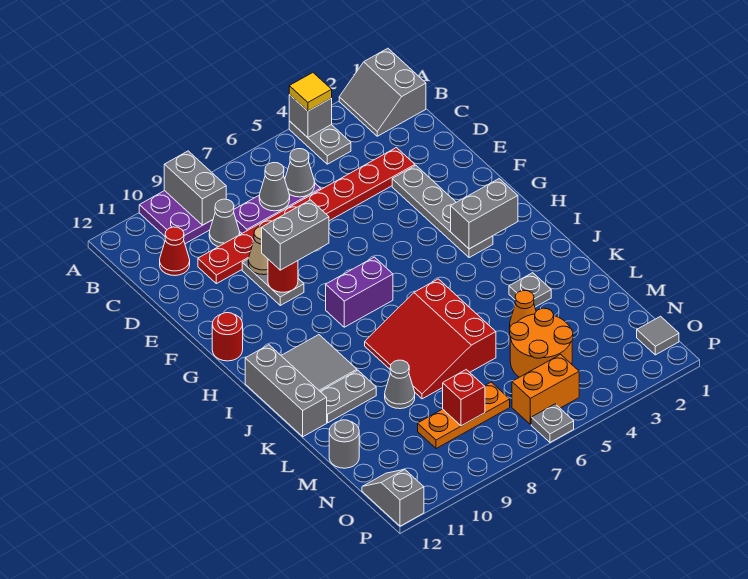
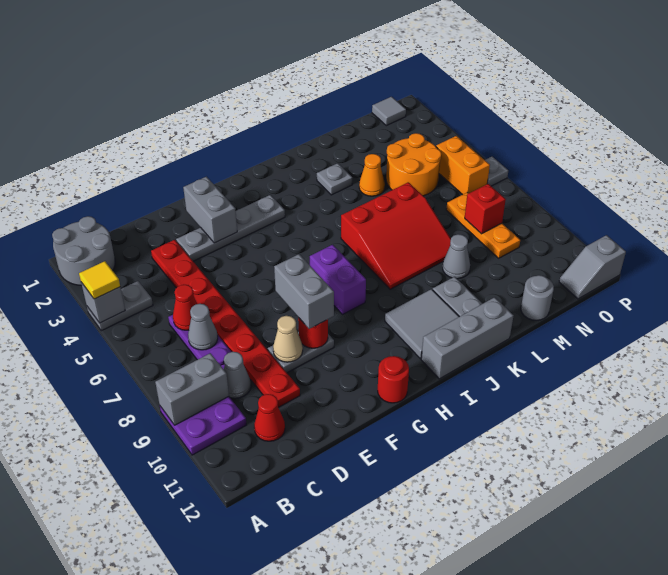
grey slope A1:B2 level 1 top 1 -> grey round brick A1:B2 level 1
grey cone C6 level 2 -> red cone C6 level 2
grey brick H2:H3 level 2 -> grey brick F2:F3 level 2

